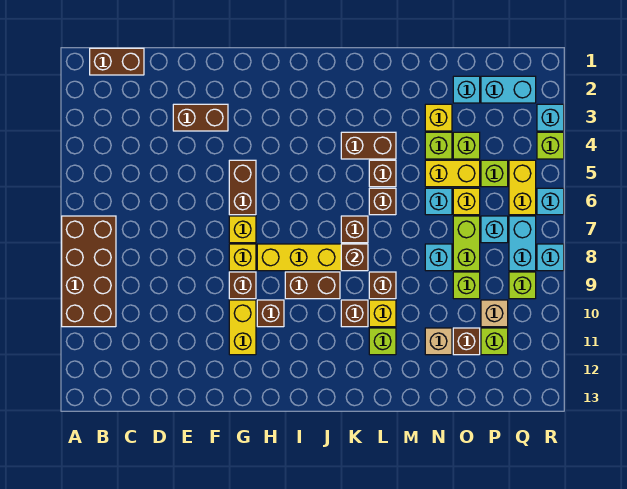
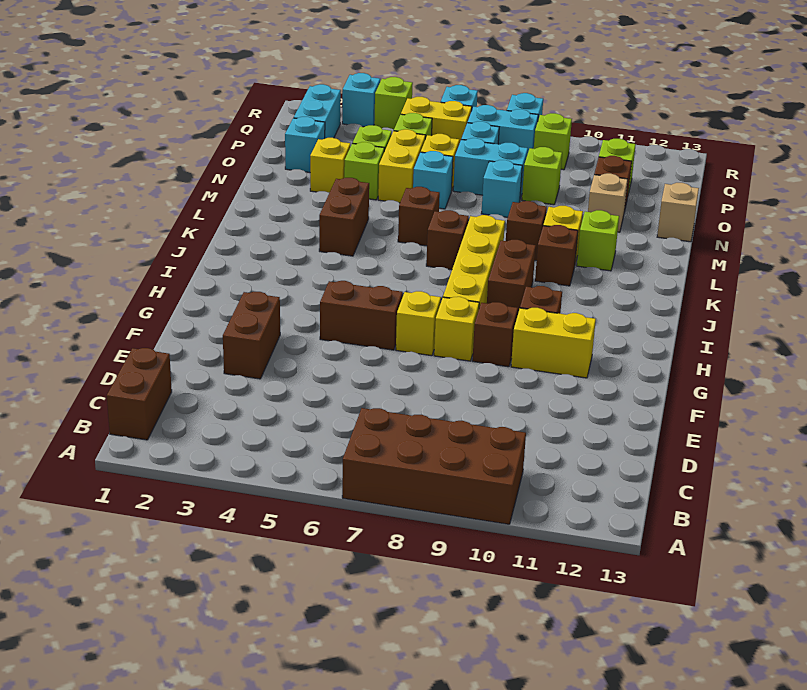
brown brick K8 level 2 -> none
brown brick L5 level 1 -> none
lime brick O7:O8 level 1 -> cyan brick O7:O8 level 1
tan brick P10 level 1 -> tan brick N13 level 1

